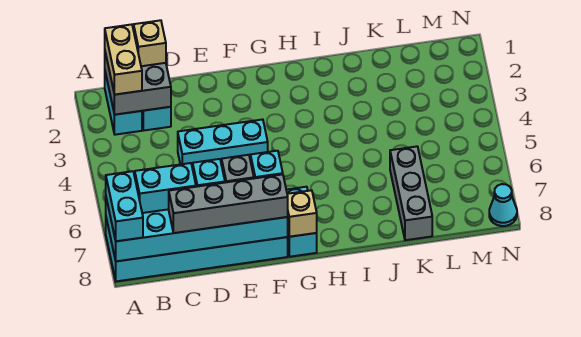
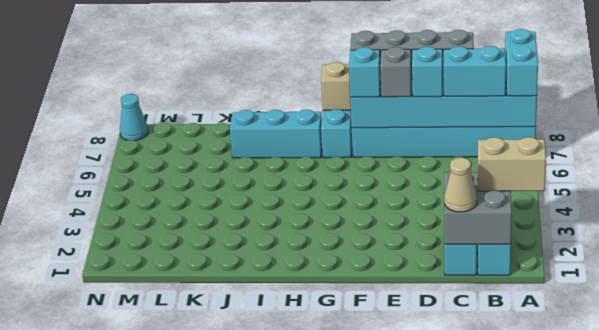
tan brick B1:B2 level 3 -> tan brick A2:B2 level 3
tan brick C1 level 3 -> tan cone C1 level 3
cyan brick D4:F4 level 1 -> cyan brick H7:J7 level 1
grey brick K6:K8 level 1 -> none

